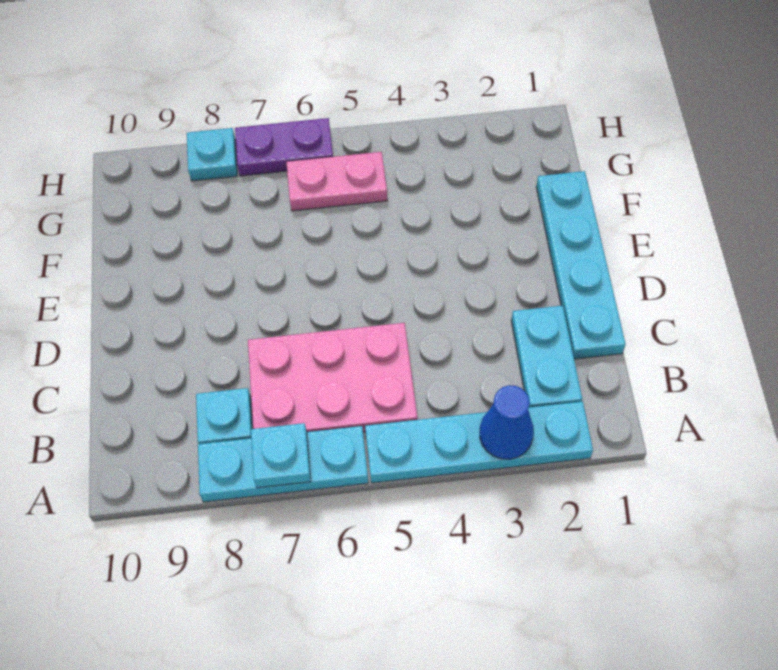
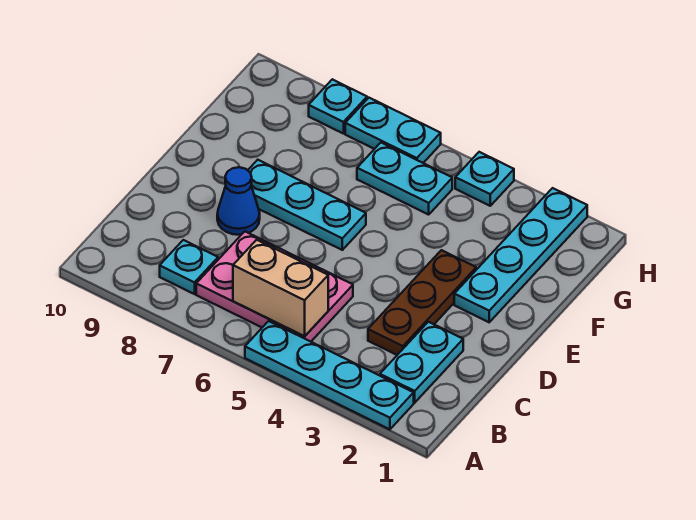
blue cone A3 level 2 -> blue cone D8 level 1
cyan plate A6:A8 level 1 -> cyan plate E6:E8 level 1
cyan plate A7 level 2 -> cyan plate H4 level 1
none -> tan brick B5:B6 level 2
cyan plate C1:F1 level 1 -> cyan plate E2:H2 level 1
none -> brown plate C3:E3 level 1
pink plate G5:G6 level 1 -> cyan plate G5:G6 level 1
purple plate H6:H7 level 1 -> cyan plate H6:H7 level 1

